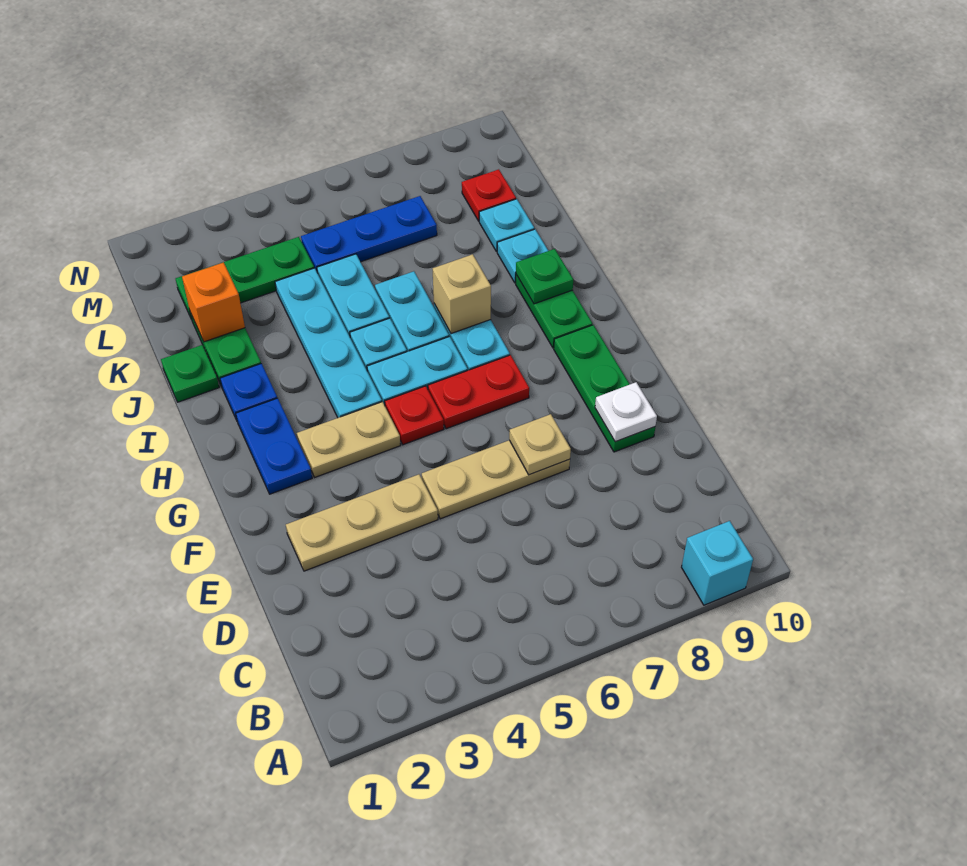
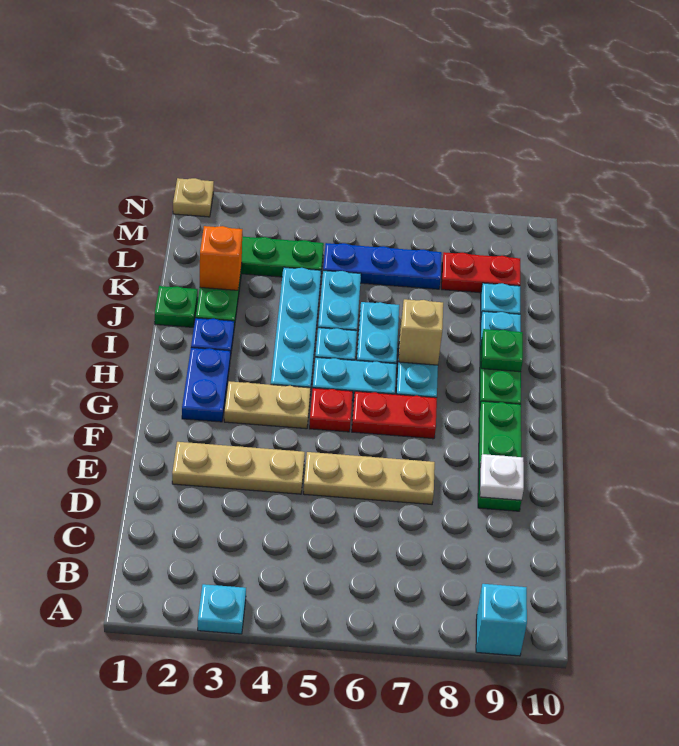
none -> cyan plate A3 level 1
tan plate E7 level 2 -> tan plate N1 level 1
red plate L9 level 1 -> red plate L8:L9 level 1

